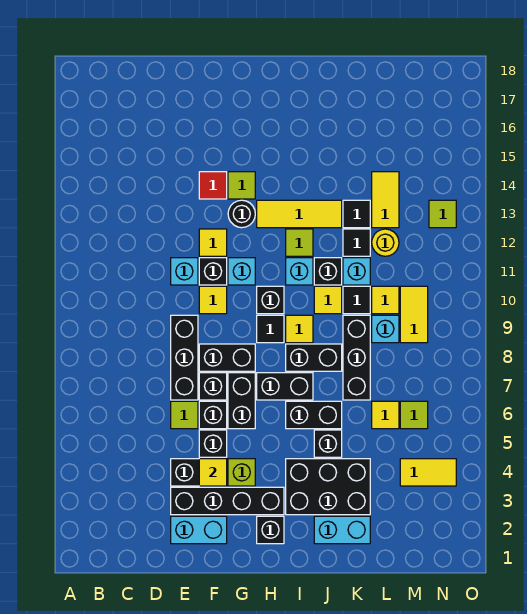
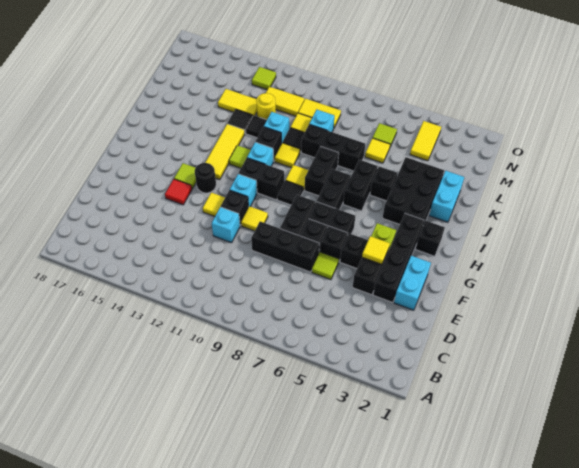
black brick H10 level 1 -> black brick H10:H11 level 1
none -> yellow tile M11:M12 level 1

